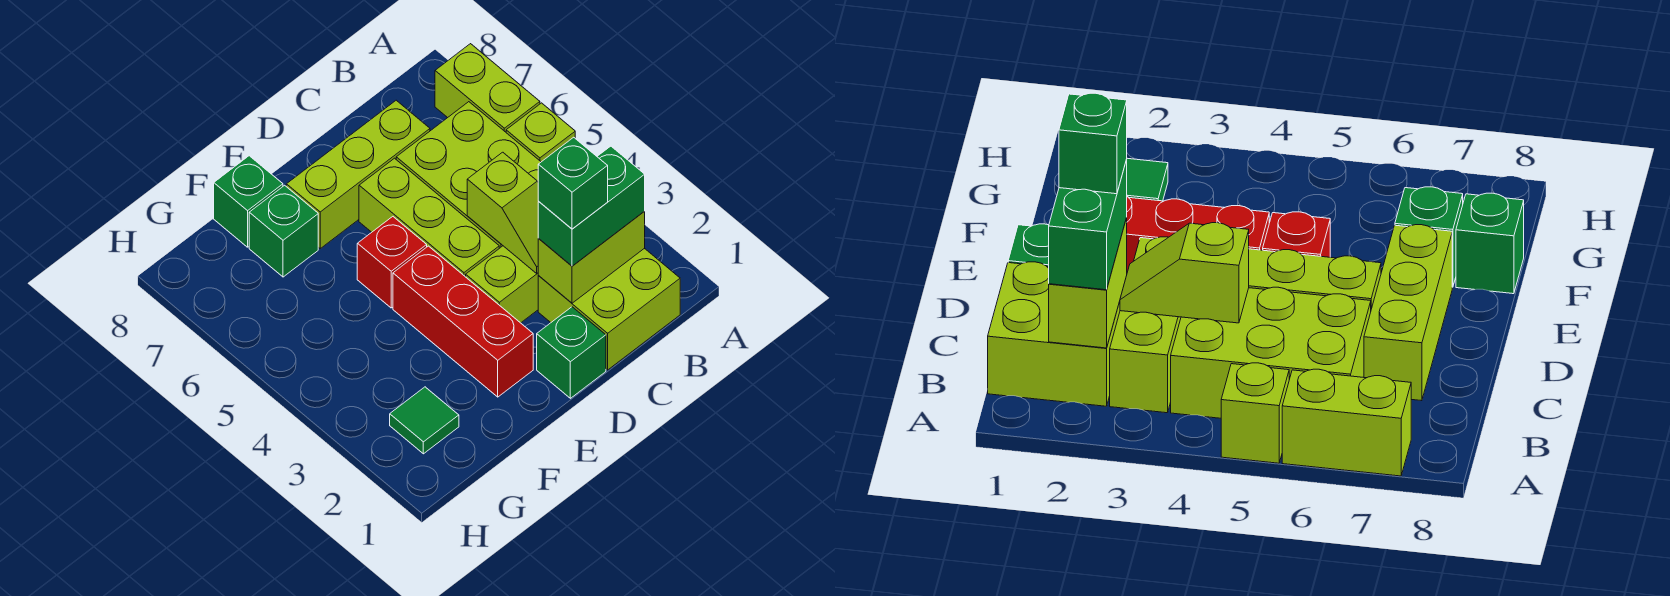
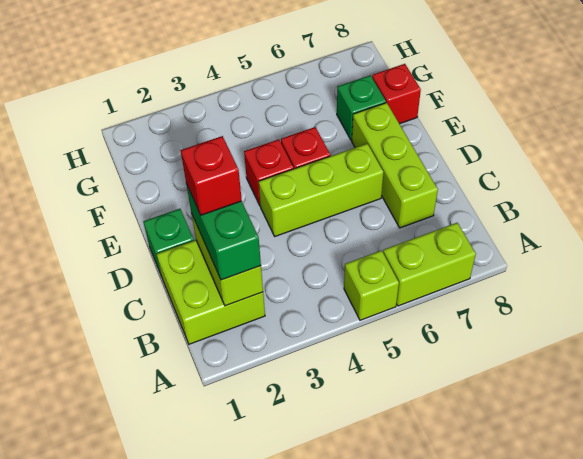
lime brick B3:D3 level 1 -> none
lime brick B4:C6 level 1 -> none
green brick C2 level 4 -> red brick C2 level 4
lime slope C3:C4 level 2 top 4 -> none
red brick E2:E4 level 1 -> red brick E4 level 1
green brick F8 level 1 -> red brick F8 level 1
green tile G2 level 1 -> none

